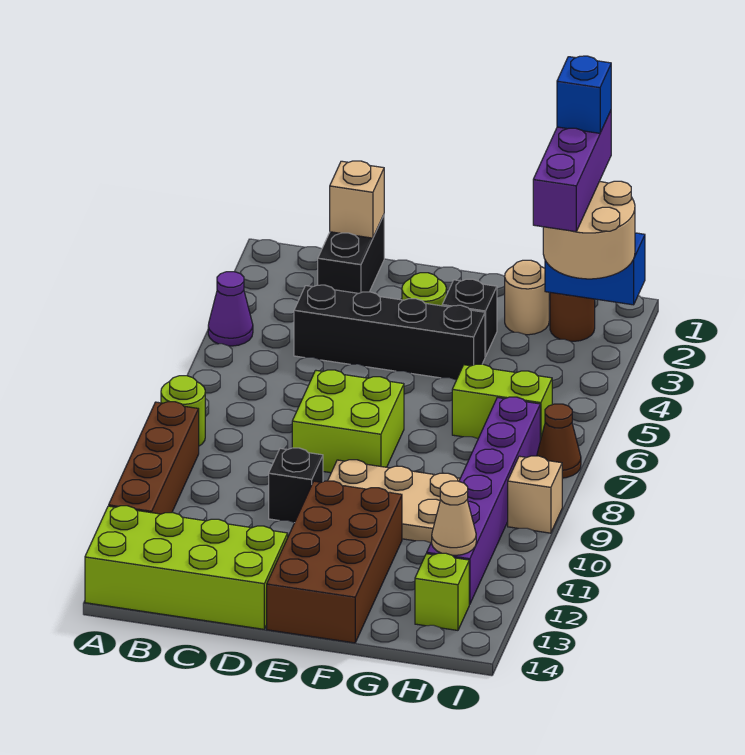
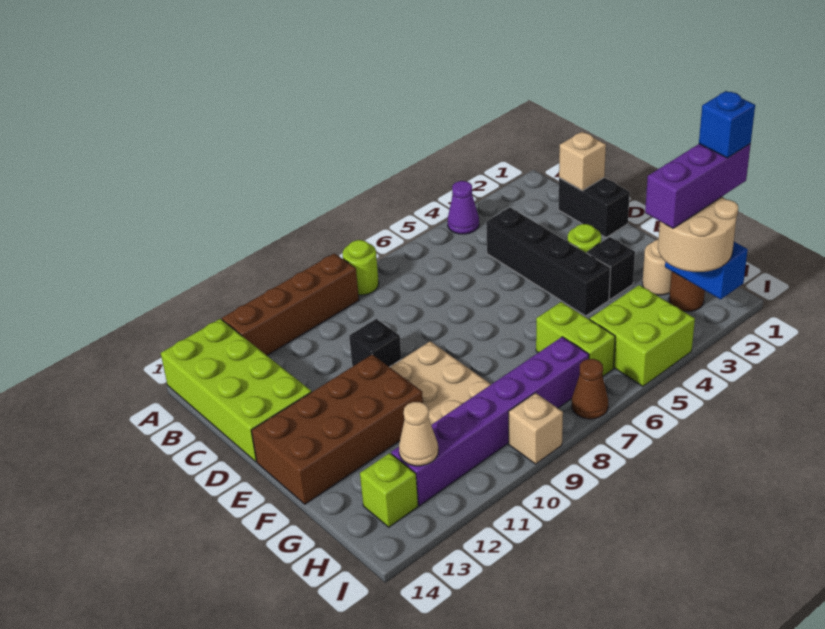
black brick C1:C2 level 1 -> black brick C1:D1 level 1
lime brick D7:E8 level 1 -> lime brick H4:I5 level 1

